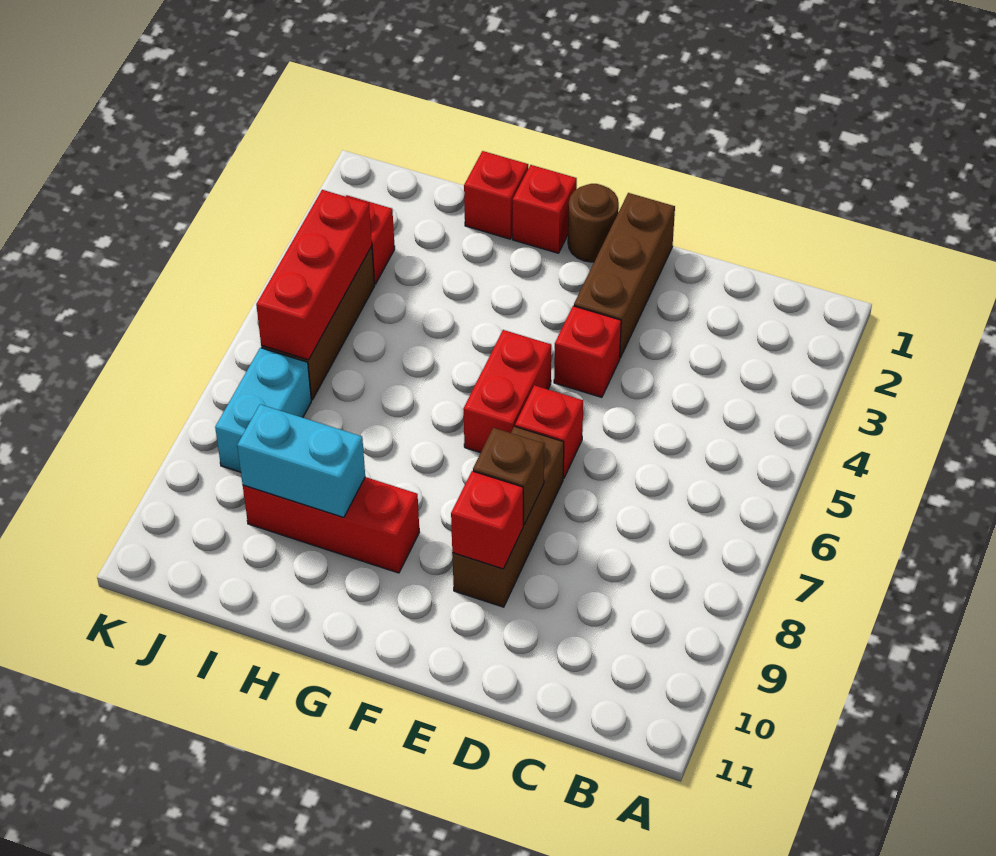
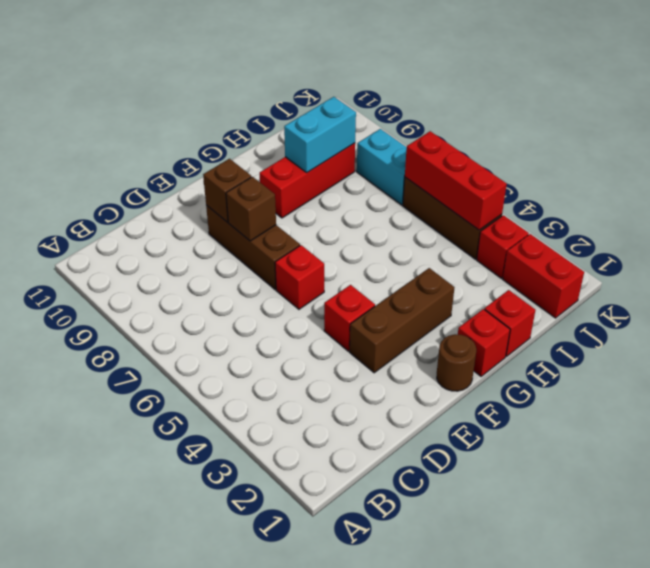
brown brick E1:E3 level 1 -> brown brick E3:G3 level 1
red brick E9 level 2 -> brown brick E9 level 2
red brick F5:F6 level 1 -> red brick J1:J2 level 1

